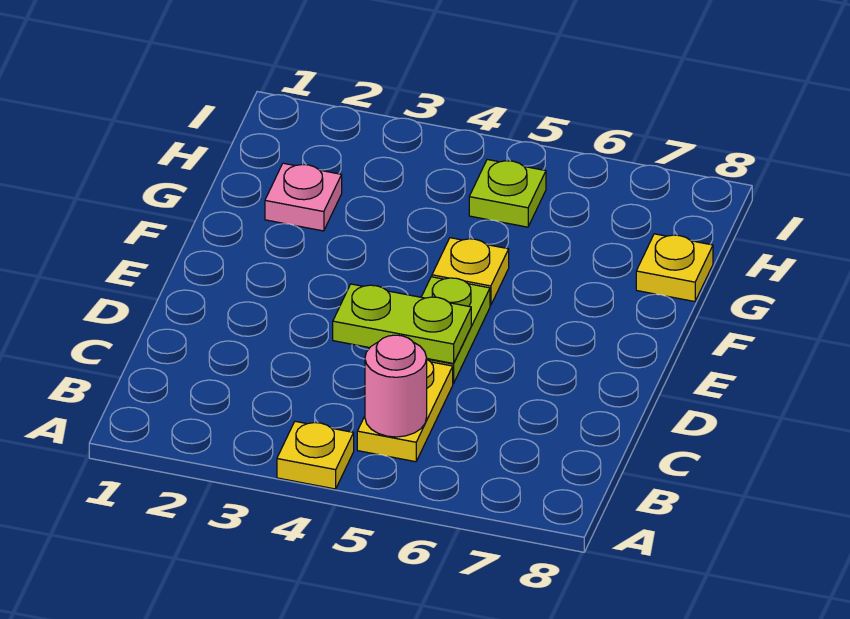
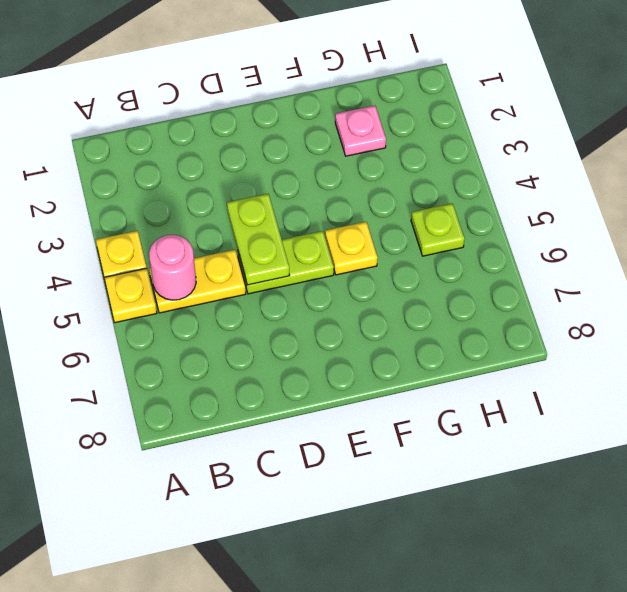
yellow plate G8 level 1 -> yellow plate A5 level 1

